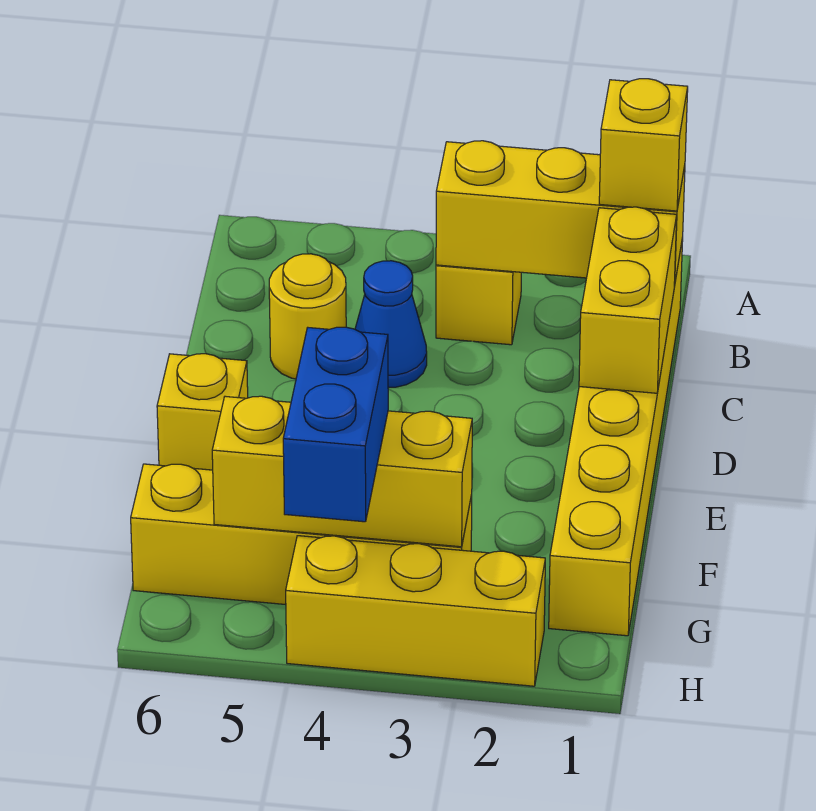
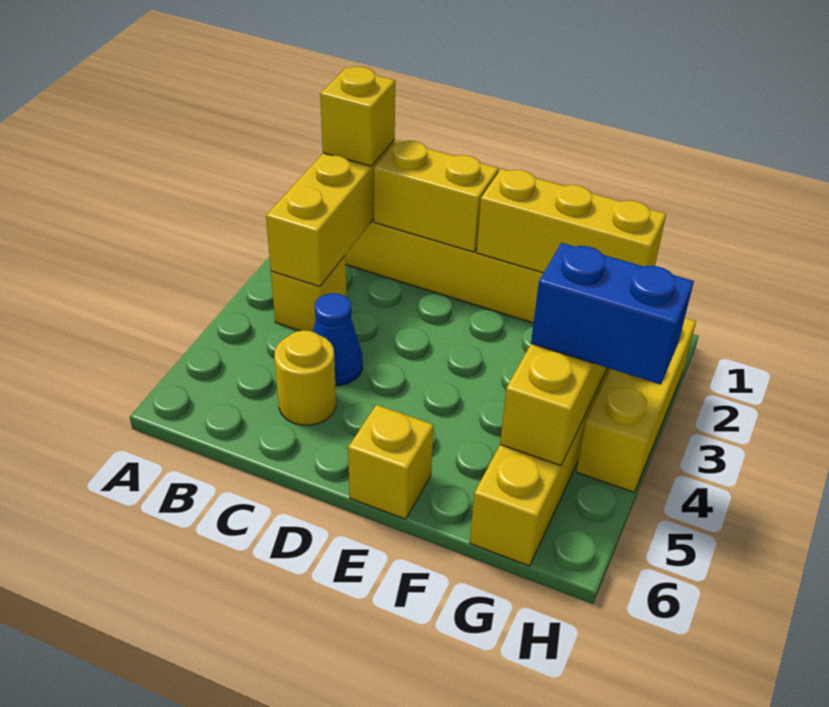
none -> yellow brick E1:G1 level 2

